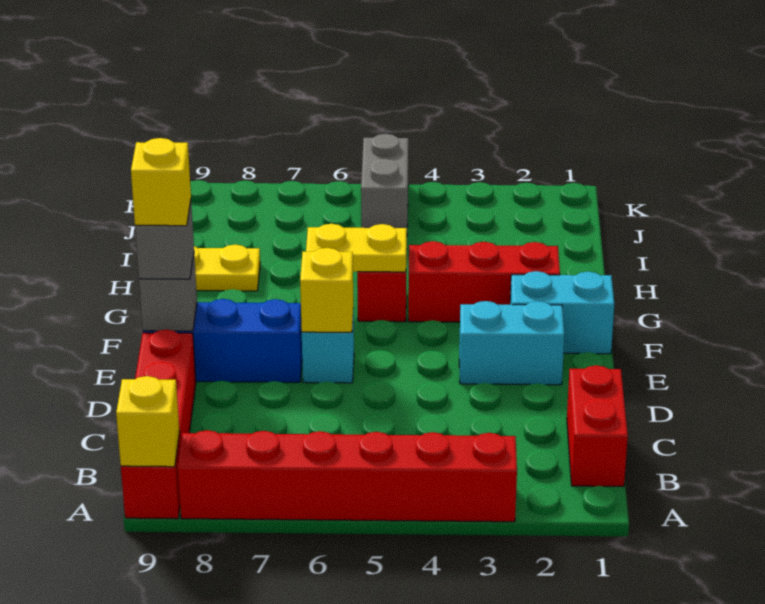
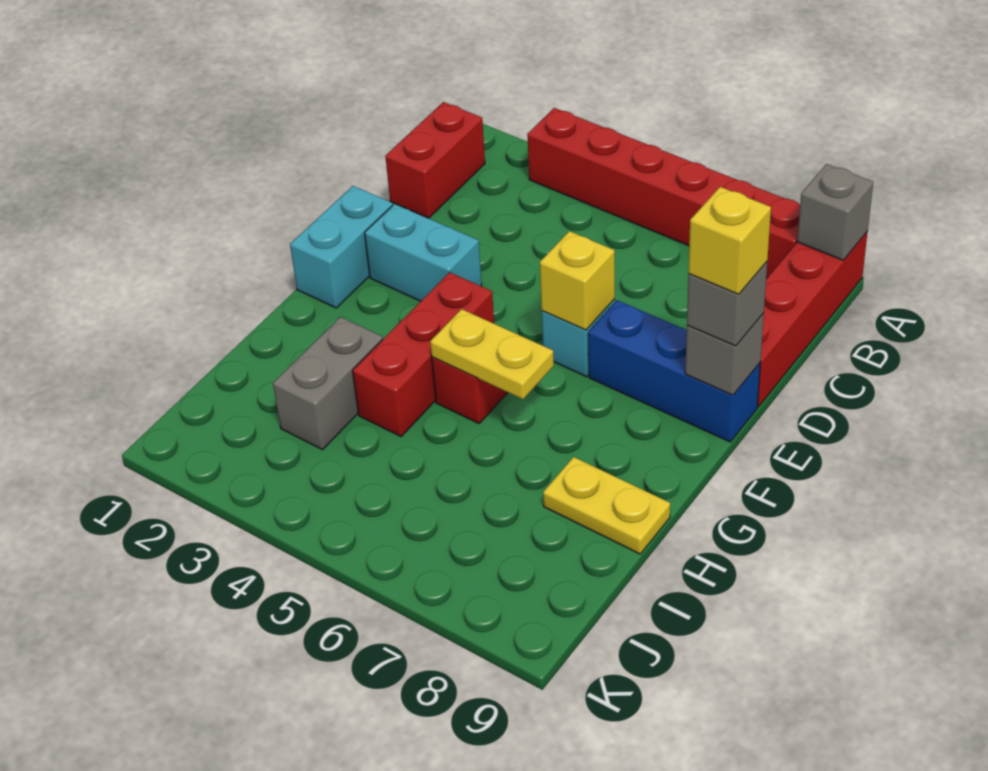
yellow brick A9 level 2 -> grey brick A9 level 2
cyan brick F1:F2 level 1 -> cyan brick E1:F1 level 1
red brick G2:G4 level 1 -> red brick F4:H4 level 1
grey brick J5:K5 level 1 -> grey brick H3:I3 level 1

